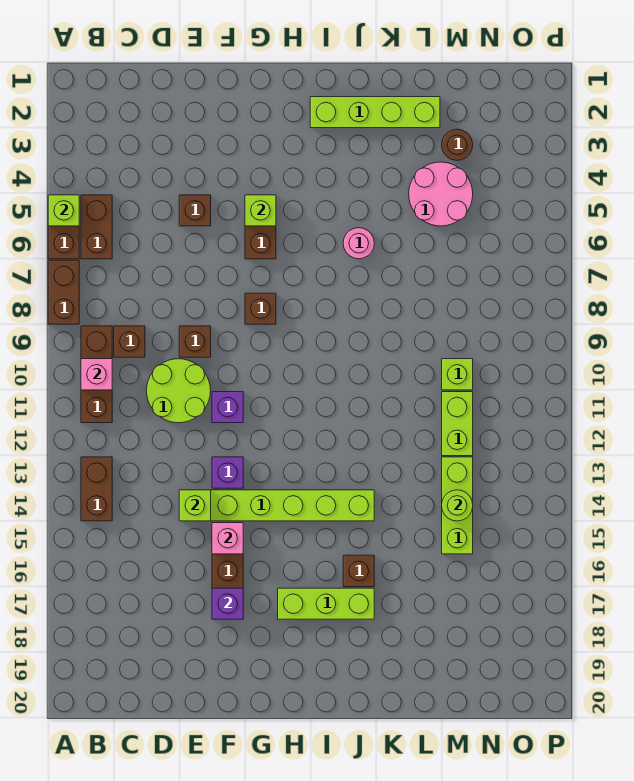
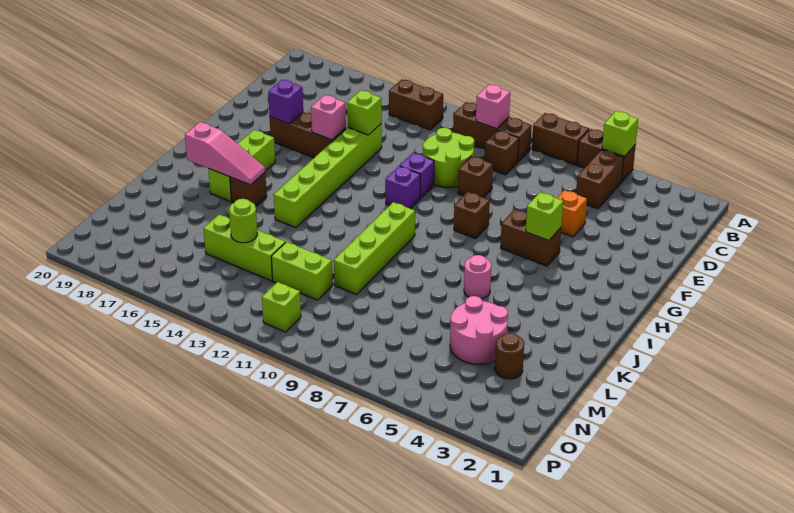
brown brick B5:B6 level 1 -> brown brick B5:C5 level 1
brown brick E5 level 1 -> orange brick E5 level 1
purple brick F13 level 1 -> purple brick G11 level 1
lime brick I2:L2 level 1 -> lime brick I10:L10 level 1
none -> pink slope J16:J18 level 2 top 18
lime brick M10 level 1 -> lime brick O11 level 1

